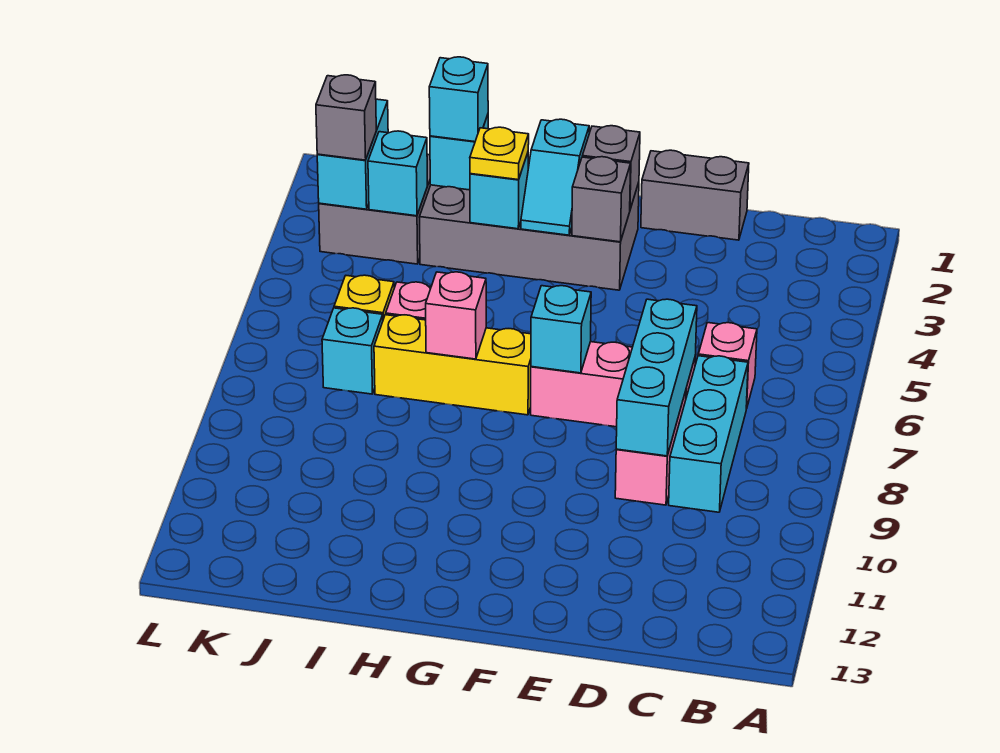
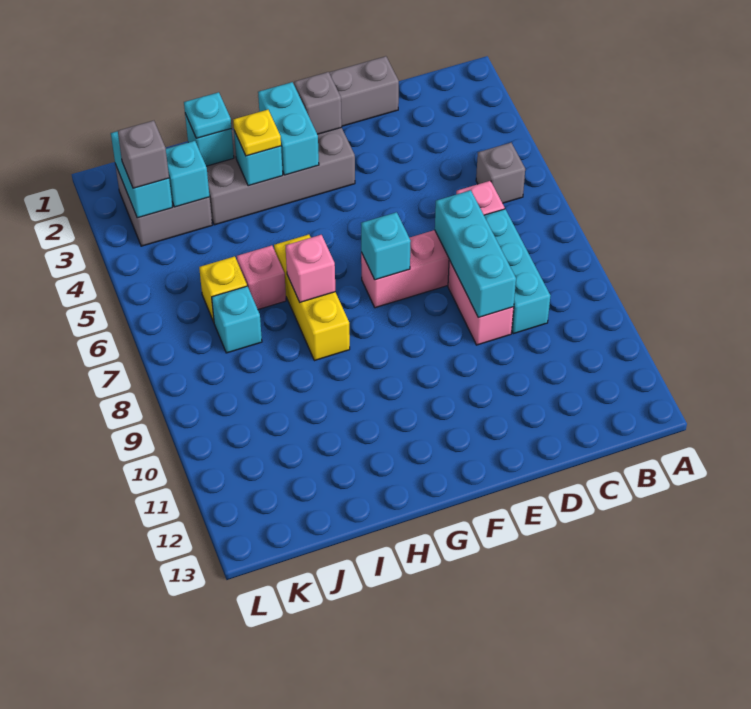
grey brick F3 level 2 -> grey brick B5 level 1
cyan slope G2:G3 level 2 top 2 -> cyan brick G2:G3 level 2
yellow brick G7:I7 level 1 -> yellow brick H6:H8 level 1
cyan brick I2 level 3 -> cyan plate I2 level 3

